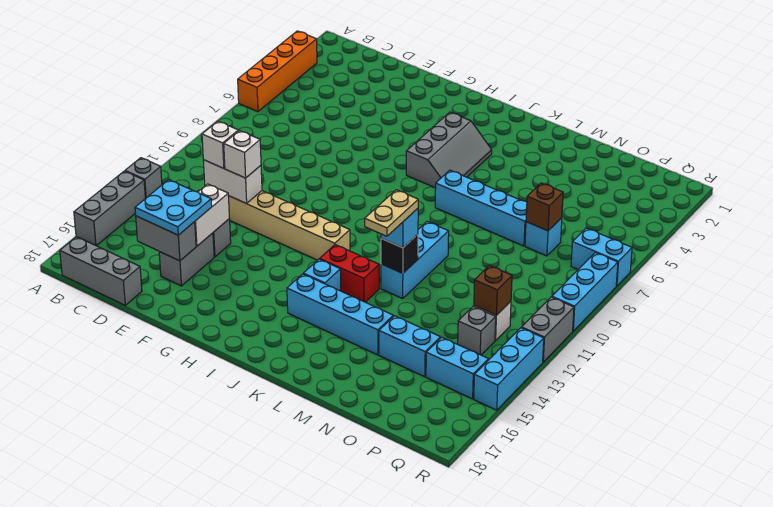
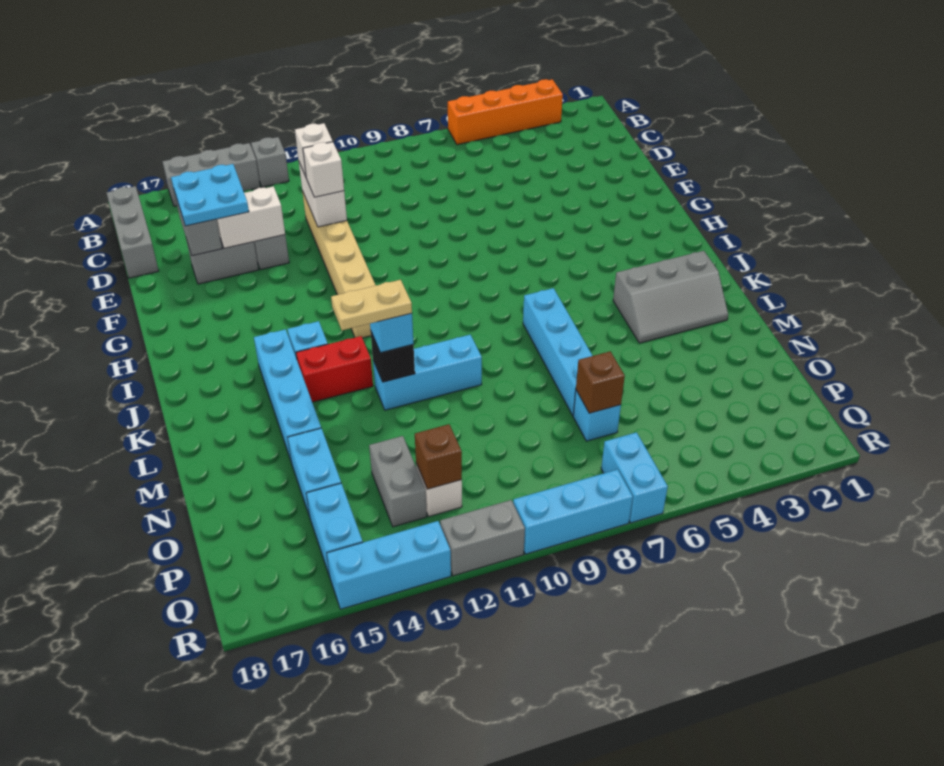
grey slope I4:J6 level 1 top I -> grey slope K2:L4 level 1 top K
red brick J13:K13 level 1 -> red brick K13:K14 level 1
grey brick P13 level 1 -> grey brick O13:P13 level 1

